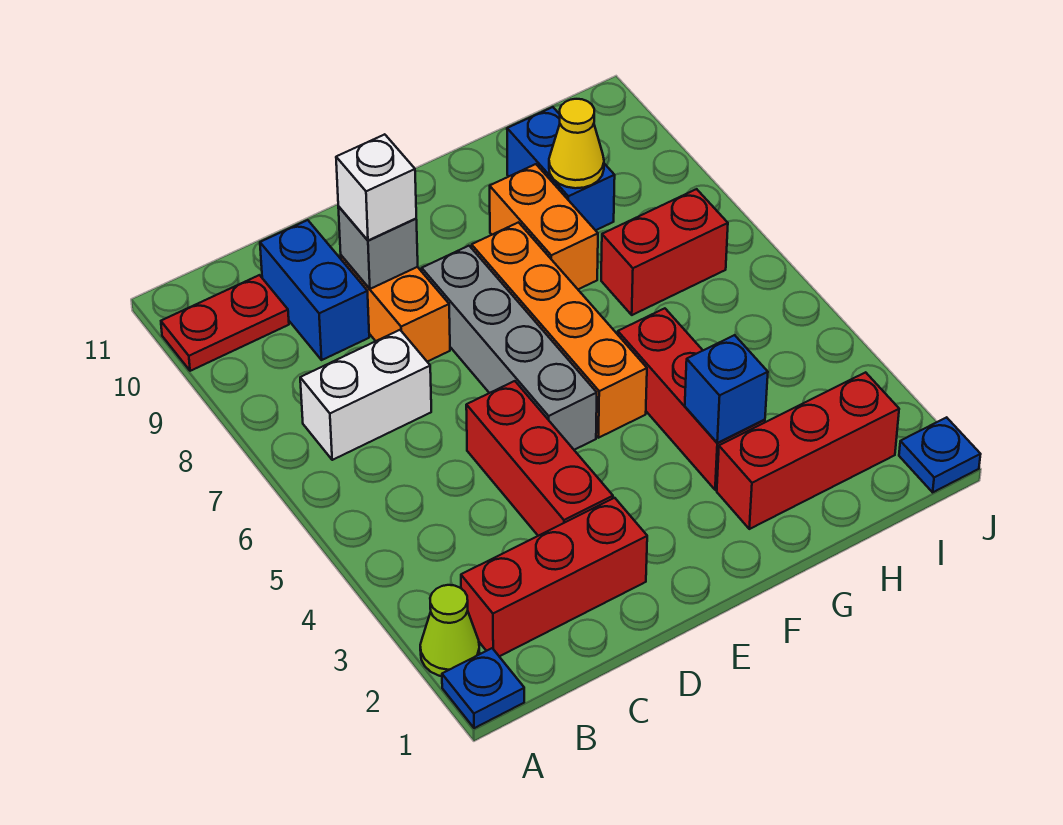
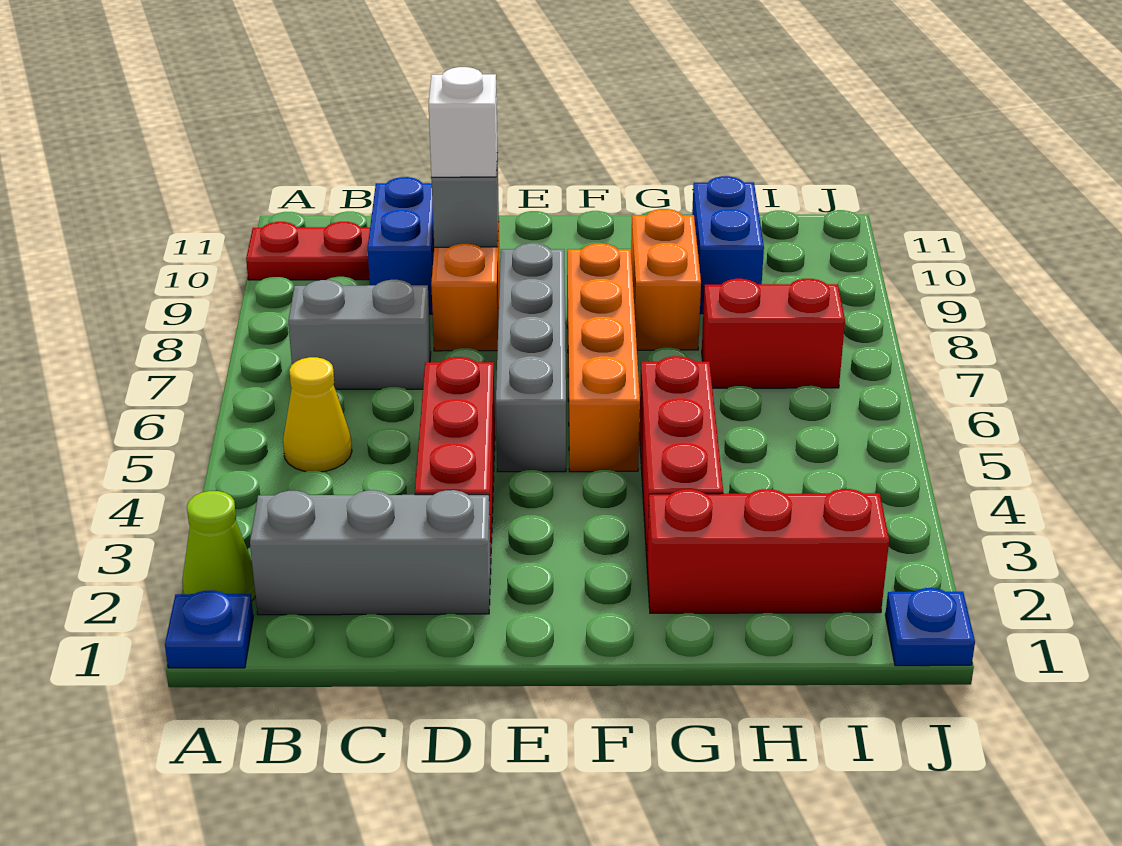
red brick B2:D2 level 1 -> grey brick B2:D2 level 1
white brick B7:C7 level 1 -> grey brick B7:C7 level 1
blue brick G3 level 2 -> none
yellow cone H9 level 2 -> yellow cone B5 level 1

